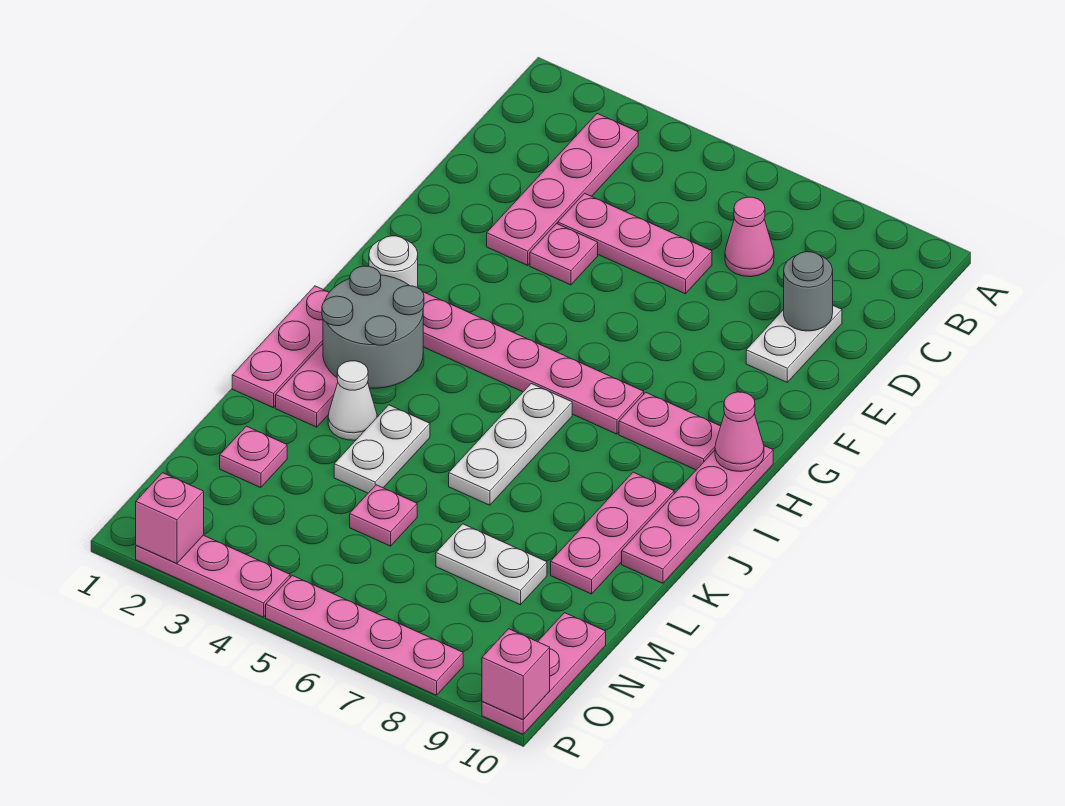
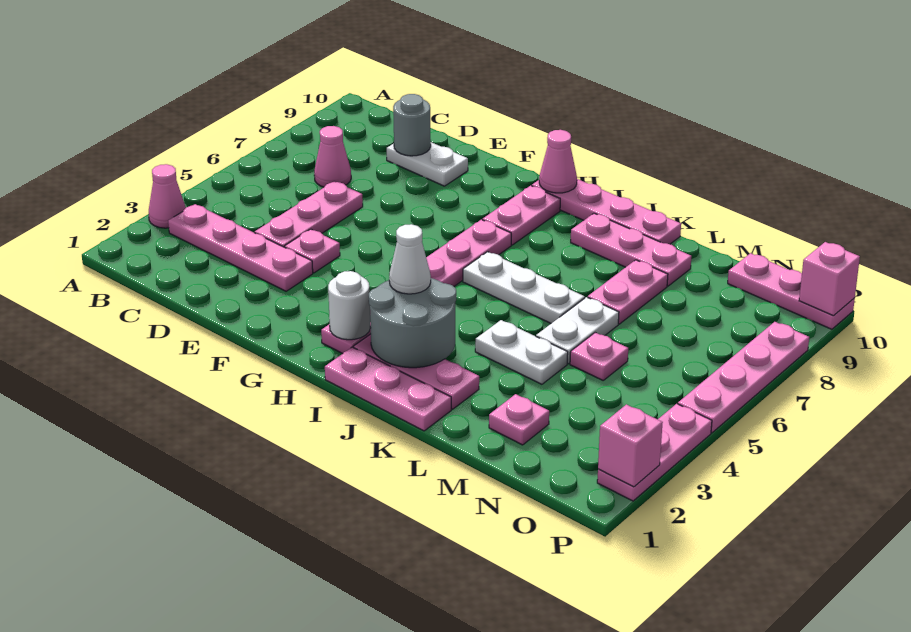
none -> pink cone A3 level 1
white cone K3 level 1 -> white cone I3 level 3
none -> pink plate L7:L8 level 1
white plate M7:M8 level 1 -> white plate L5:L6 level 1

